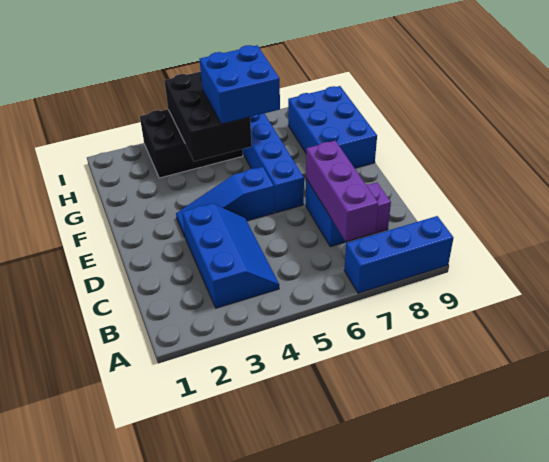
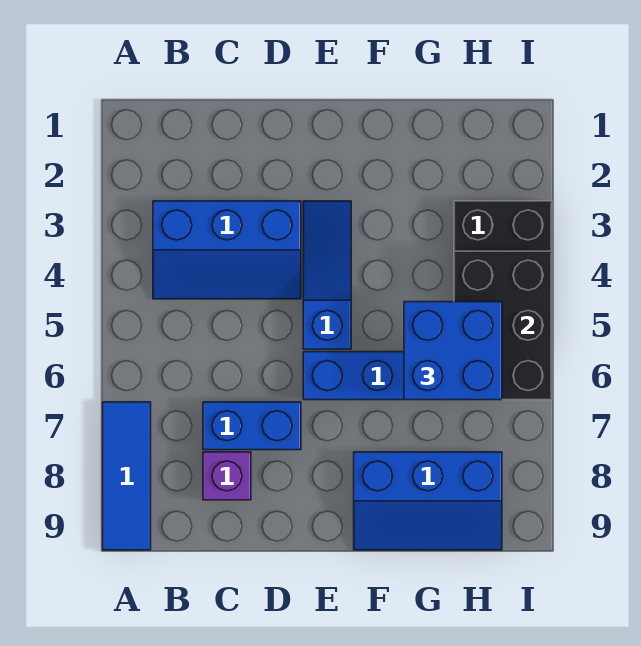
blue brick A7:A9 level 1 -> blue tile A7:A9 level 1
purple brick B7:D7 level 2 -> none
blue brick F8:H9 level 1 -> blue slope F8:H9 level 1 top 8
black brick G4:I5 level 2 -> black brick H4:I6 level 2

